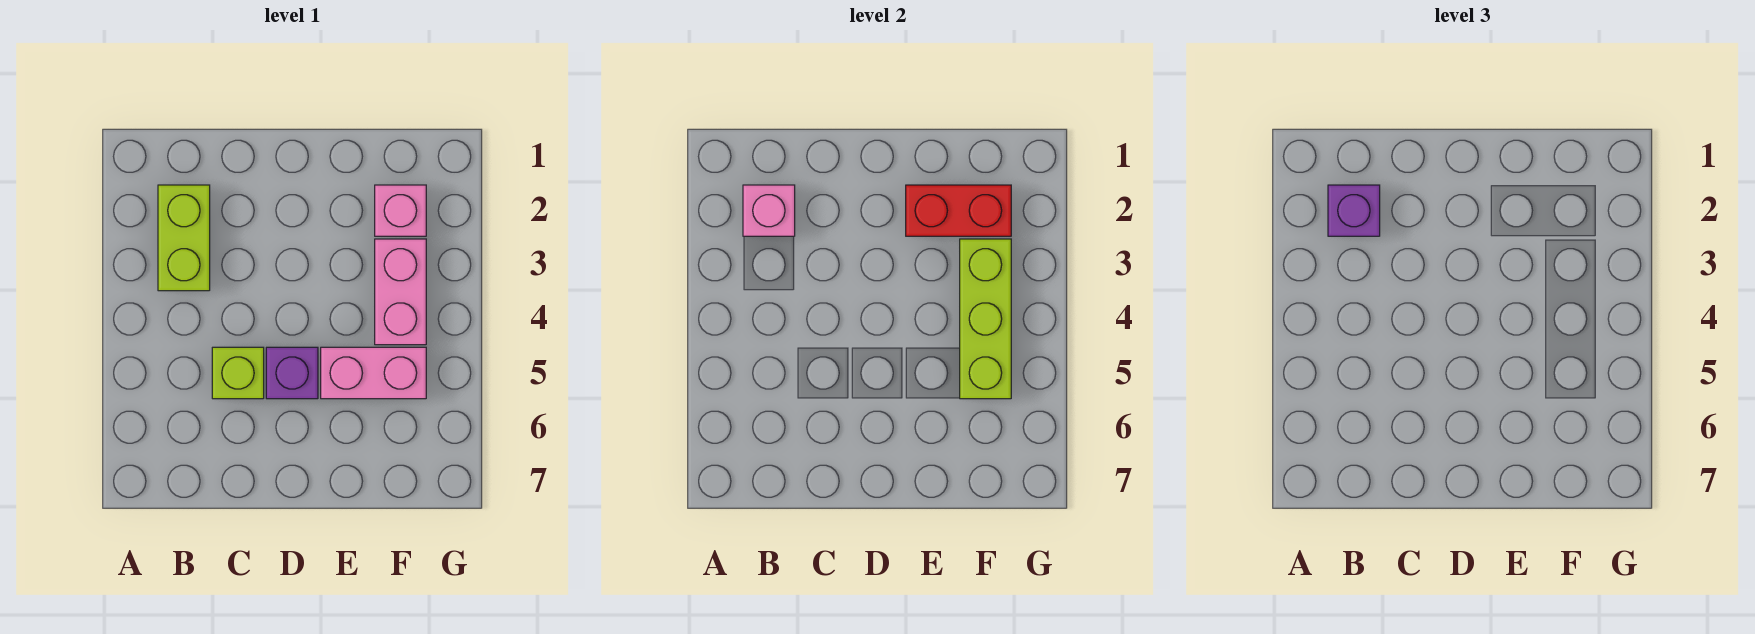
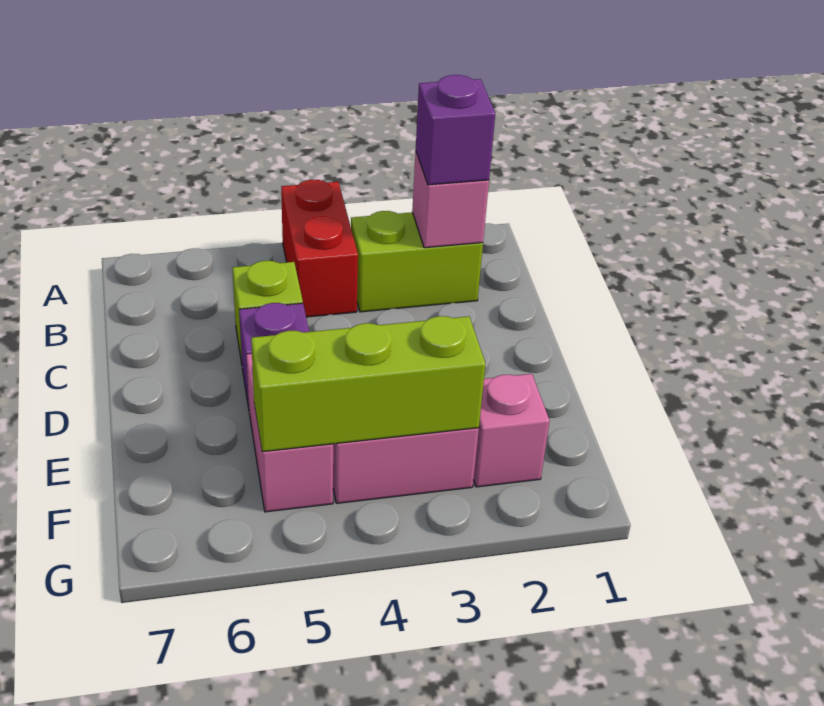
red brick E2:F2 level 2 -> red brick A4:B4 level 1

